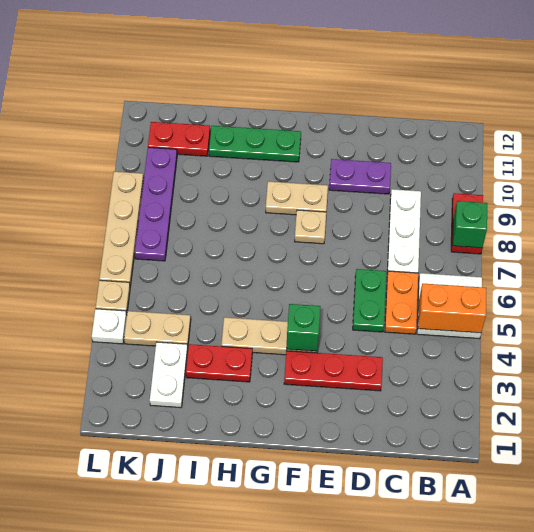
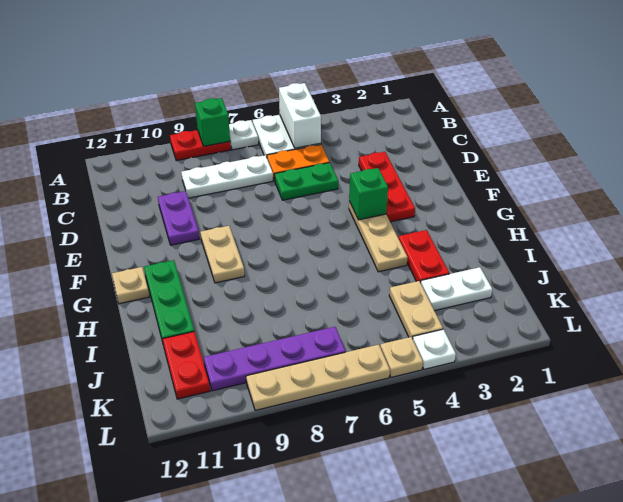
orange brick A5:B5 level 2 -> white brick A5:B5 level 2
none -> white plate A7 level 1
tan plate F8 level 1 -> tan plate G12 level 1

